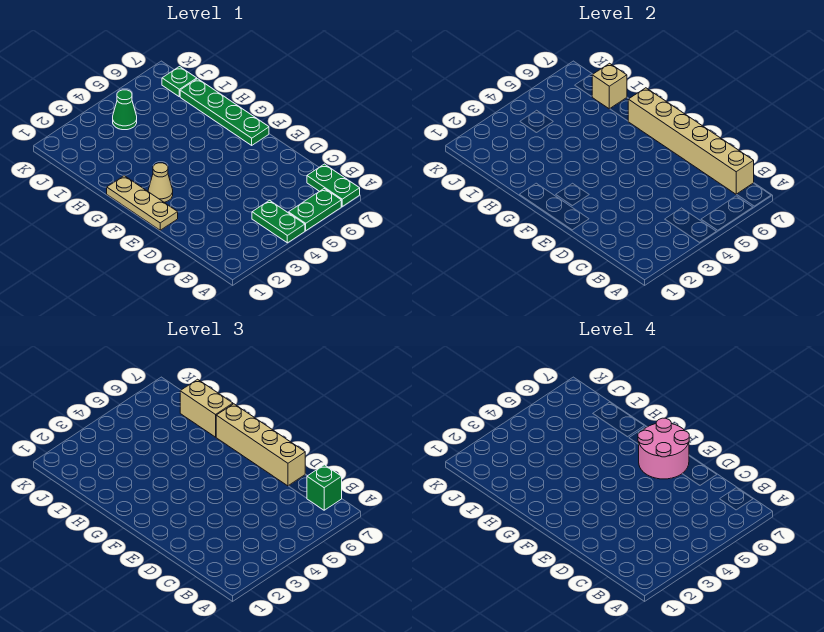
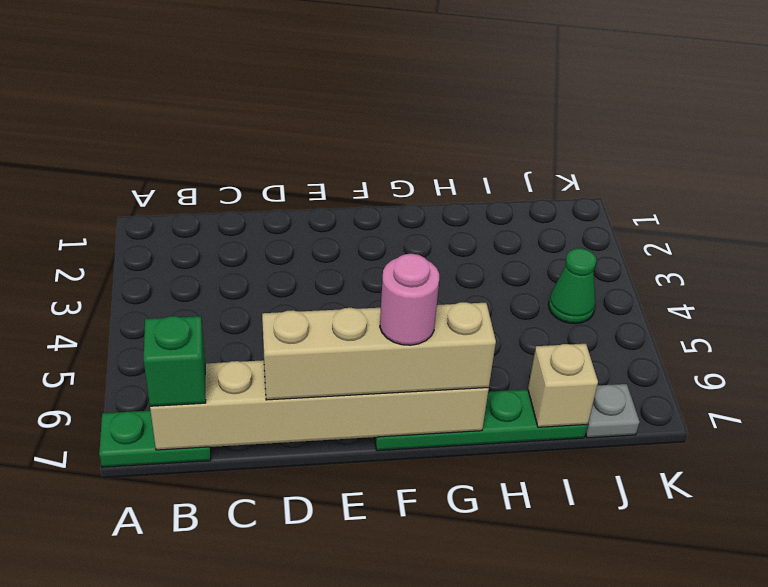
green plate A4:B4 level 1 -> none
green plate A5:A6 level 1 -> none
tan plate E1:G1 level 1 -> none
pink round brick E6:F7 level 4 -> pink round brick F7 level 4
tan cone F2 level 1 -> none
tan brick H7:I7 level 3 -> none
green plate J7 level 1 -> grey plate J7 level 1

